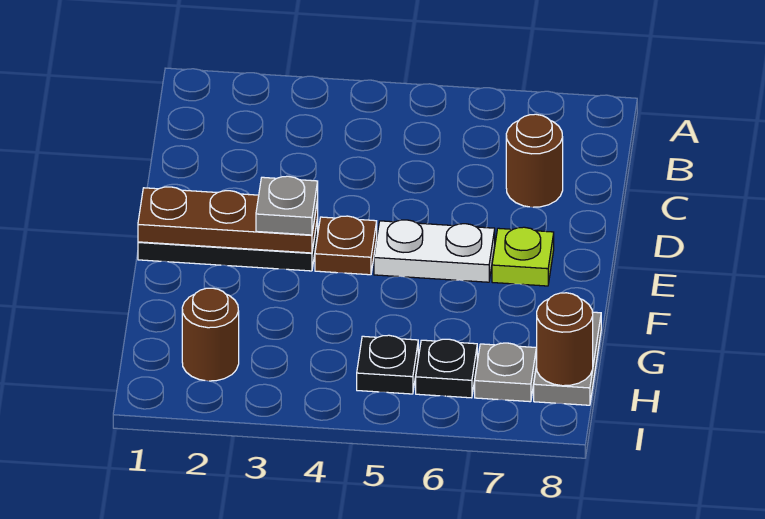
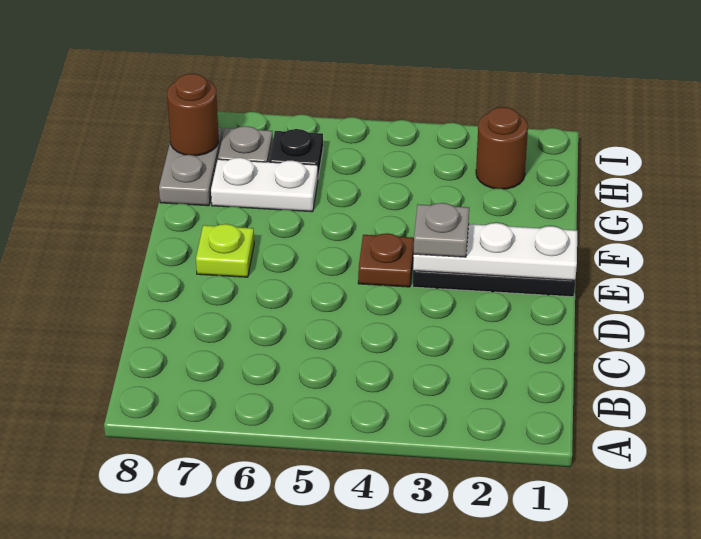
brown round brick C7 level 1 -> none
brown plate E1:E3 level 2 -> white plate E1:E3 level 2
white plate E5:E6 level 1 -> white plate G6:G7 level 1
black plate H5 level 1 -> none

